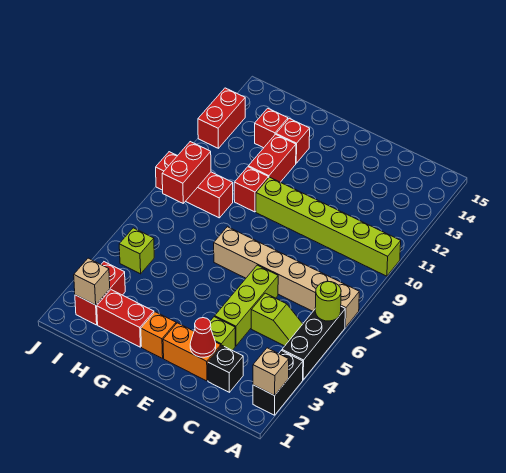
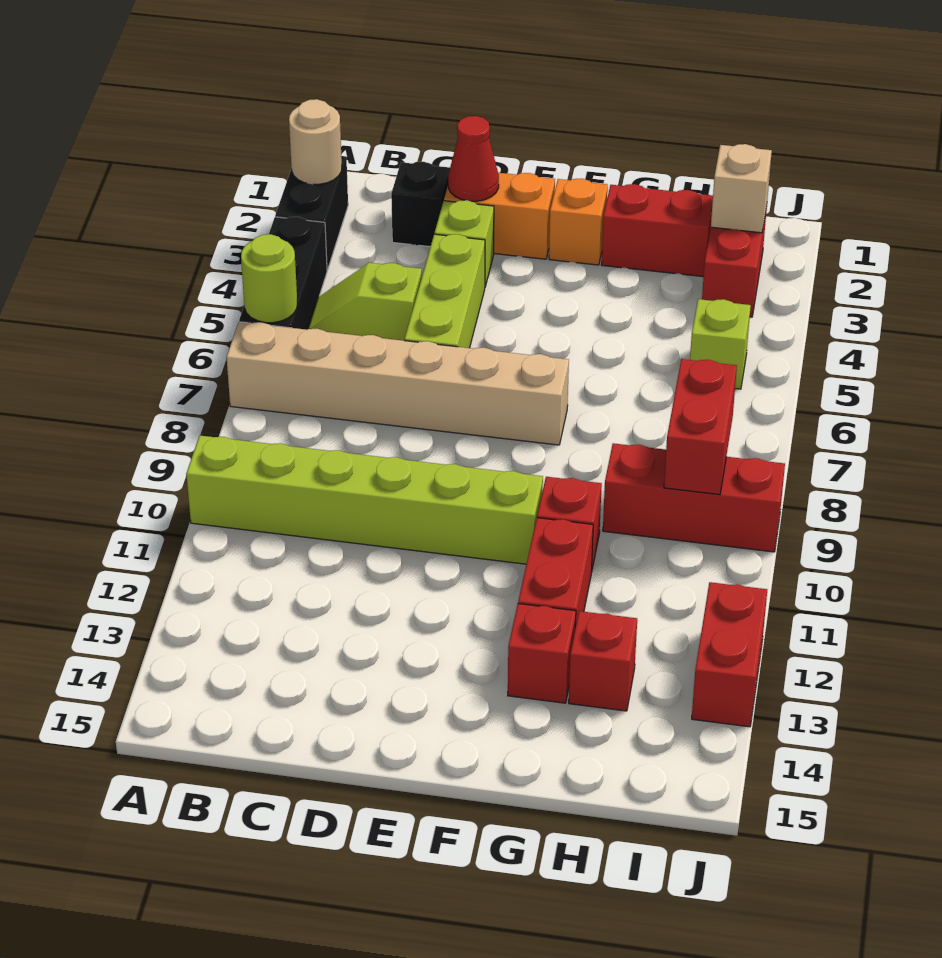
tan brick A2 level 2 -> tan round brick A2 level 2

